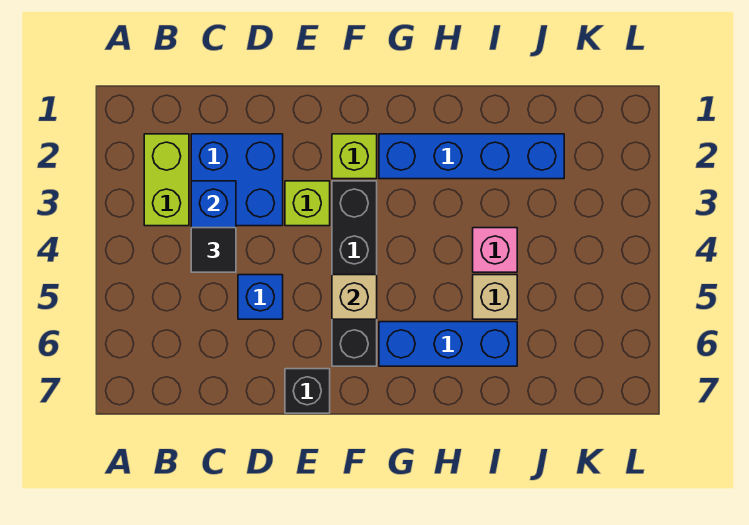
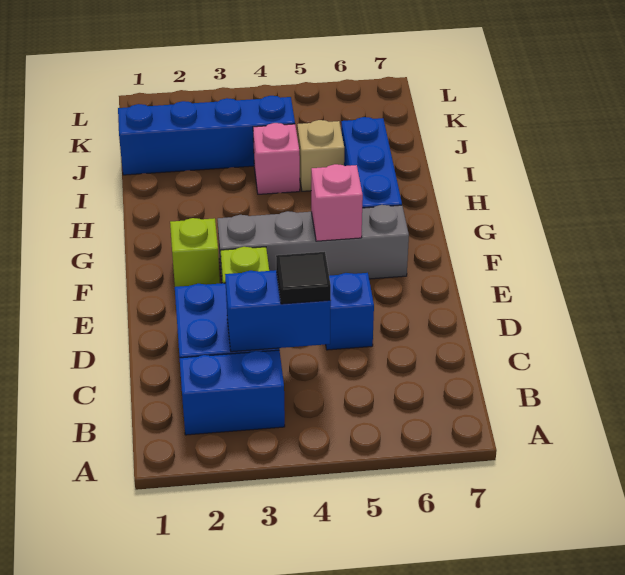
lime brick B2:B3 level 1 -> blue brick B2:B3 level 1
black brick E7 level 1 -> none
black brick F3:F6 level 1 -> grey brick F3:F6 level 1
tan brick F5 level 2 -> pink brick F5 level 2
blue brick G2:J2 level 1 -> blue brick J1:J4 level 1

